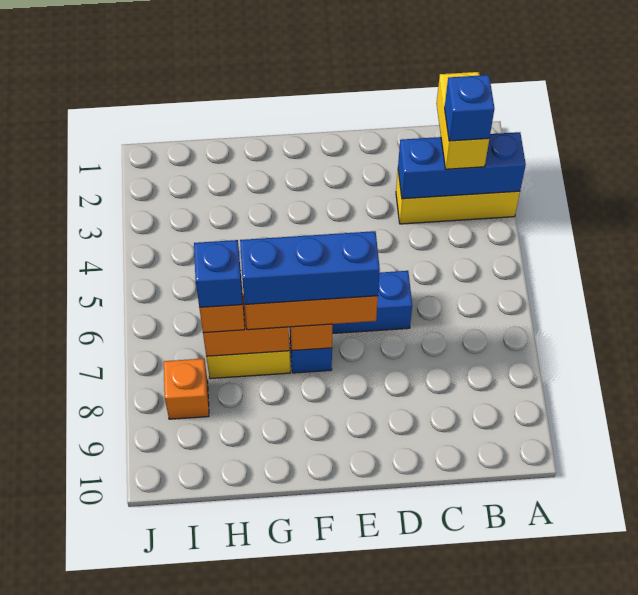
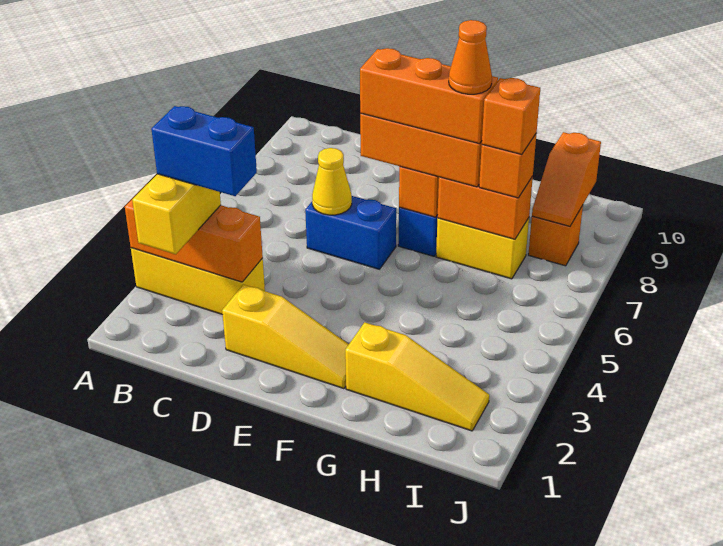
blue brick A3:C3 level 2 -> orange brick A3:C3 level 2
blue brick B3 level 4 -> blue brick B3:C3 level 4
none -> yellow slope D2:F2 level 1 top D
none -> yellow cone D6 level 2
blue brick E7:G7 level 4 -> orange brick E7:G7 level 4
none -> yellow slope G2:I2 level 1 top G
none -> orange cone G7 level 5
blue brick H7 level 4 -> orange brick H7 level 4
none -> orange slope I8:I9 level 2 top 9

